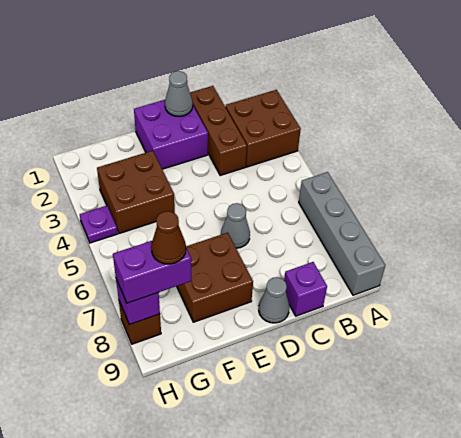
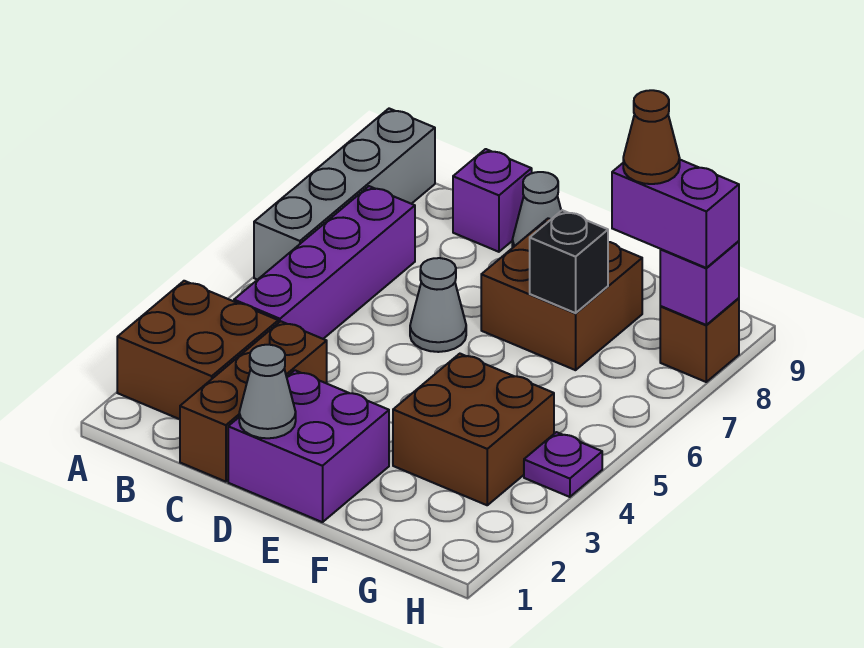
none -> purple brick B4:B7 level 1
none -> black brick F7 level 2

